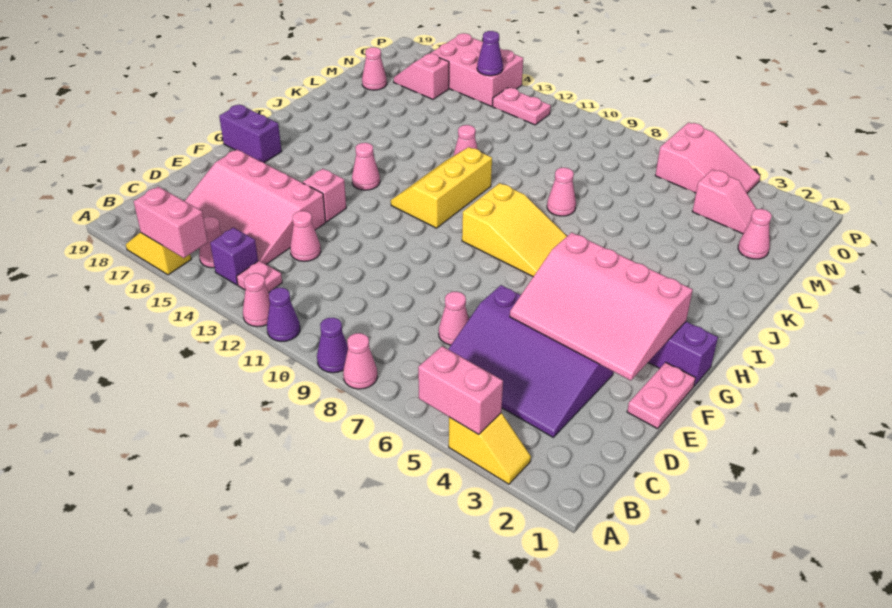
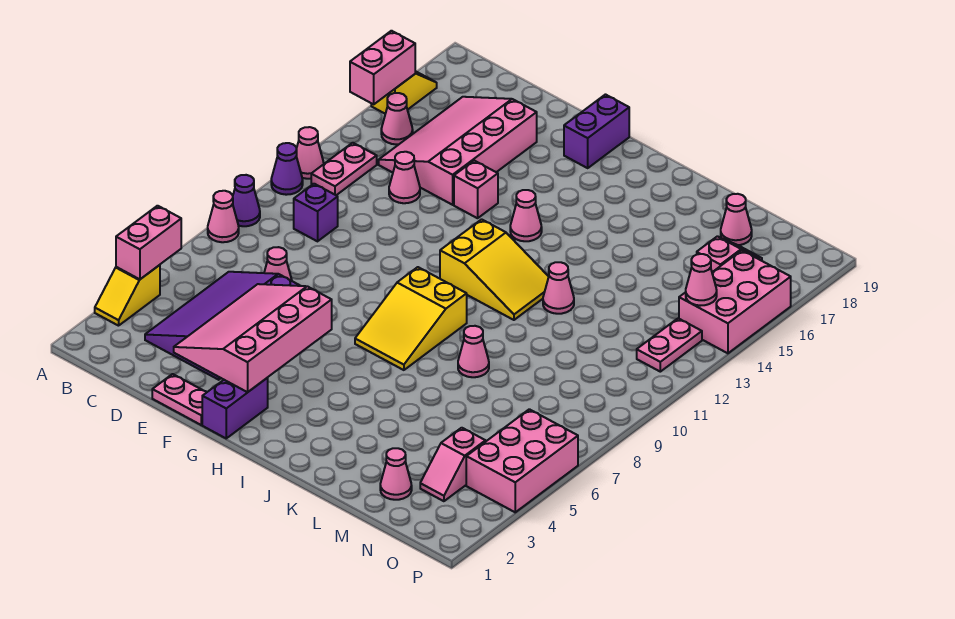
pink plate B13 level 1 -> pink plate B12:B13 level 1
purple brick B14 level 1 -> purple brick C10 level 1
yellow slope H11:J12 level 1 top 11 -> yellow slope H11:J12 level 1 top H
pink slope O4:P6 level 1 top 6 -> pink brick O4:P6 level 1
purple cone O14 level 2 -> pink cone O14 level 2

